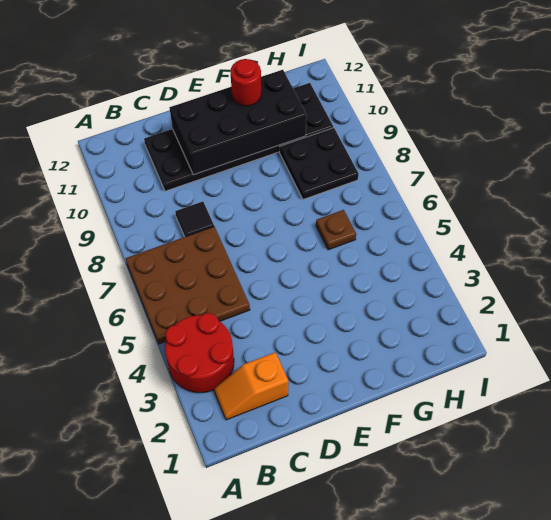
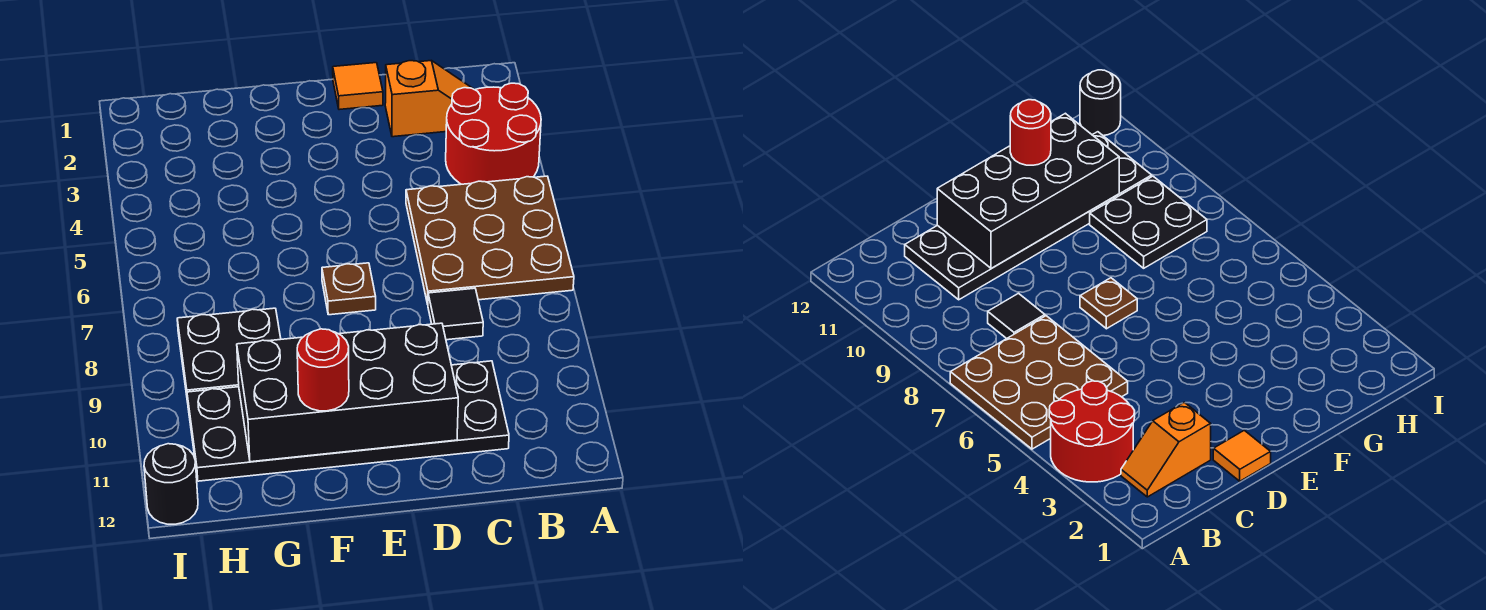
none -> orange tile D1 level 1
brown plate G6 level 1 -> brown plate E7 level 1
none -> black round brick I12 level 1

